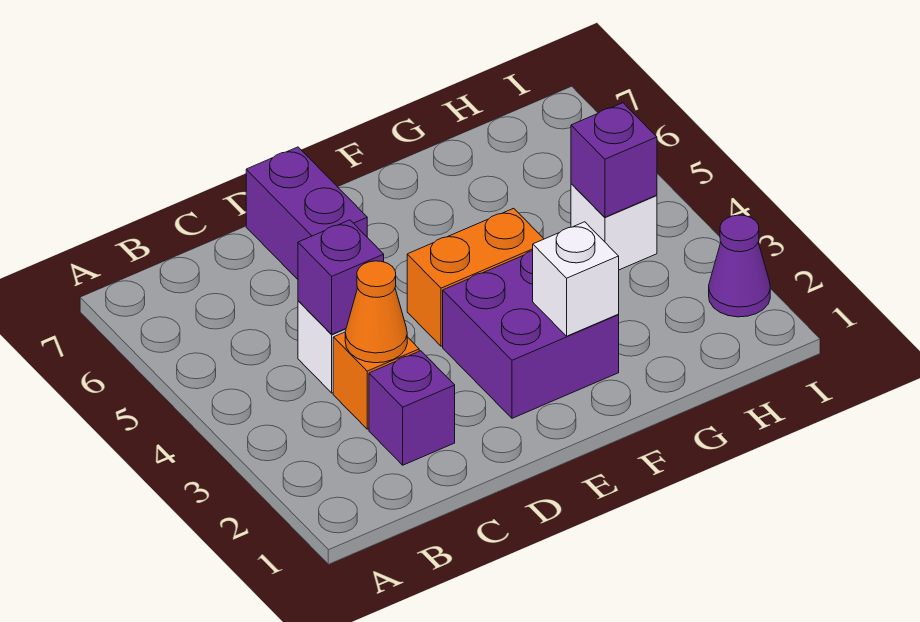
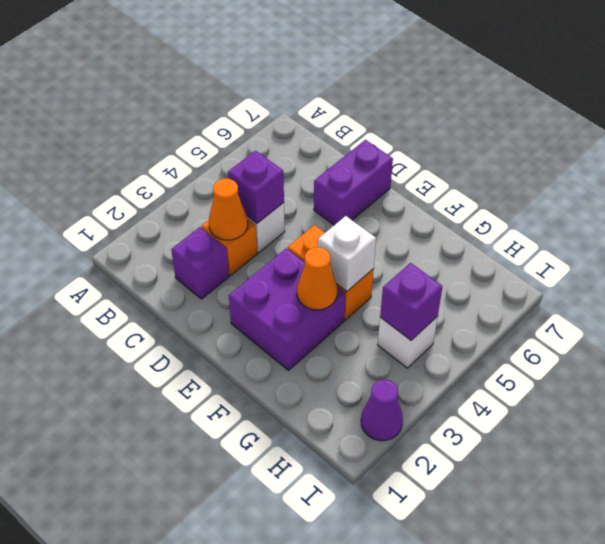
white brick F2 level 2 -> white brick F4 level 2
none -> orange cone F3 level 2

